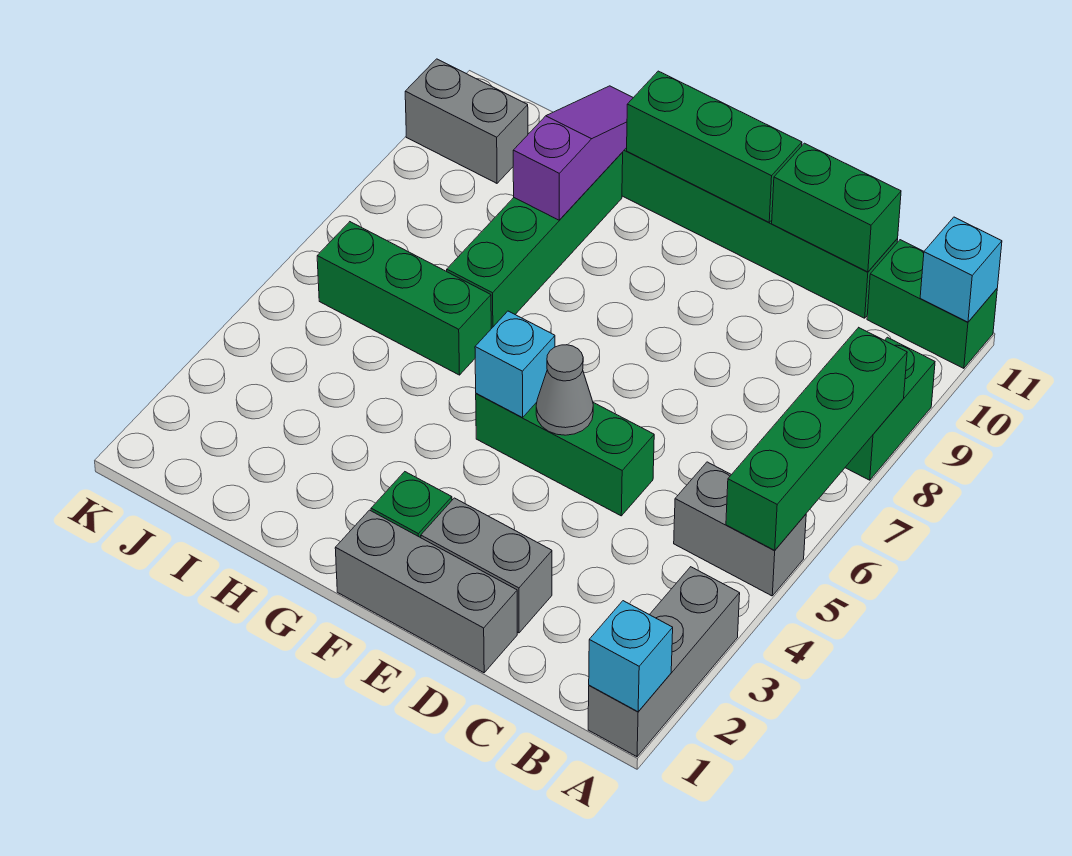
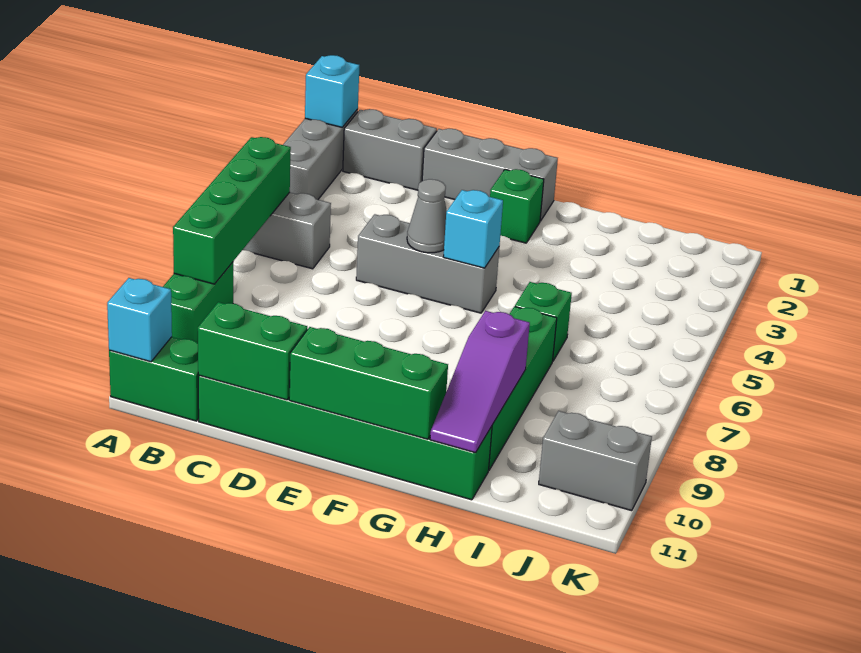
grey brick D2:E2 level 1 -> grey brick B1:C1 level 1
green brick D5:F5 level 1 -> grey brick D5:F5 level 1
green brick H6:J6 level 1 -> green brick H6 level 1

